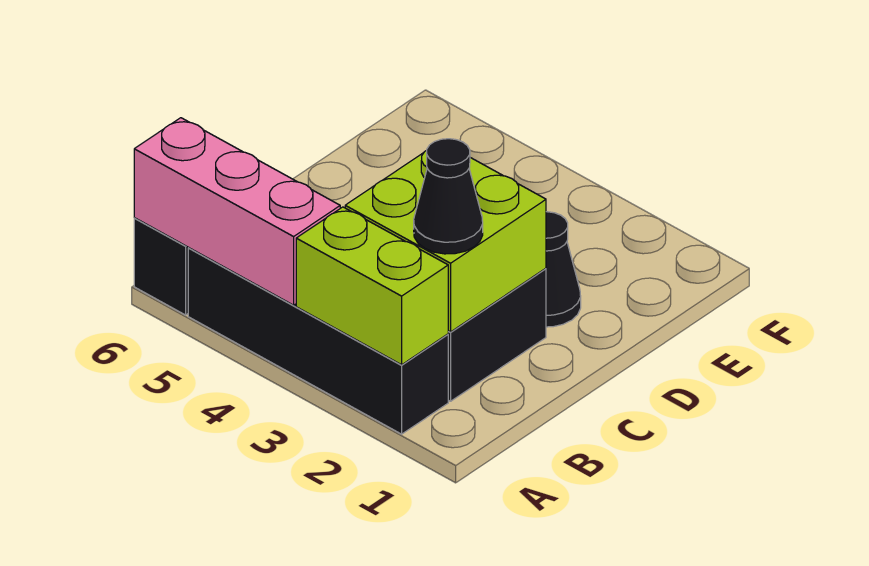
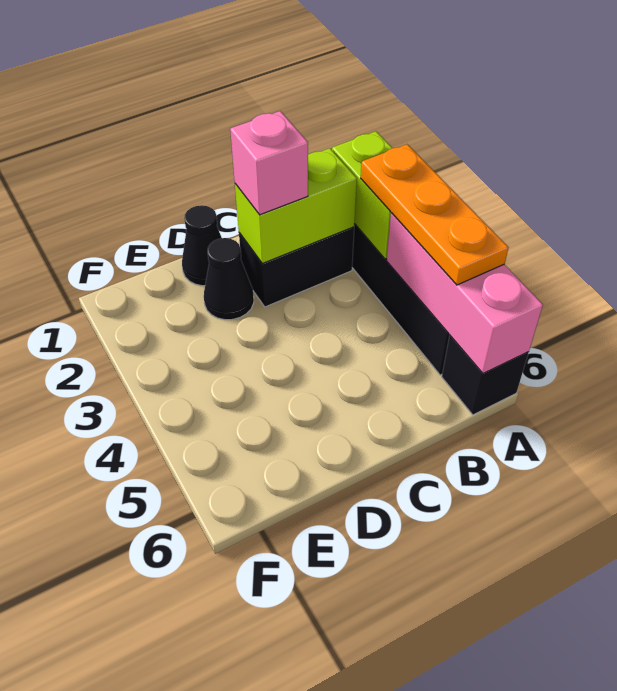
none -> orange plate A3:A5 level 3
lime brick B2:C3 level 2 -> lime brick B2:C2 level 2
black cone B2 level 3 -> black cone D1 level 1
none -> pink brick C2 level 3

